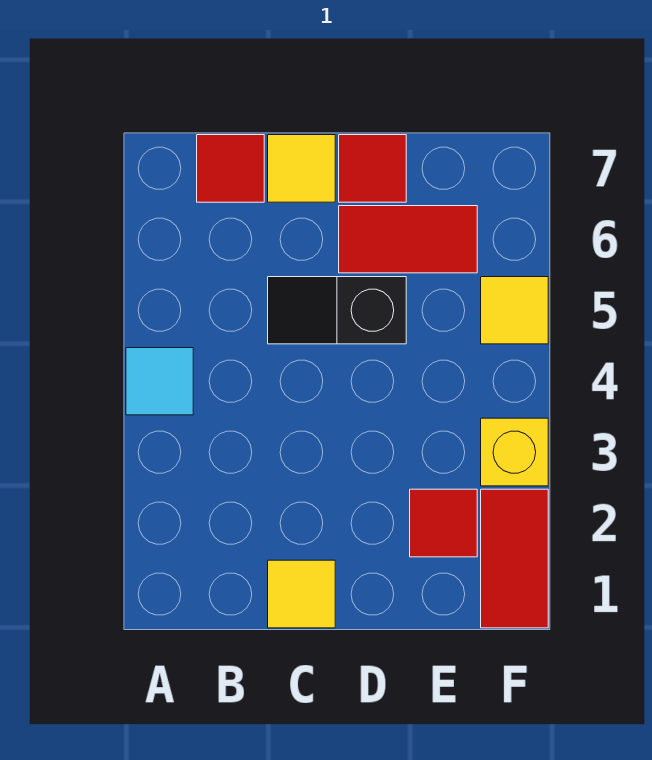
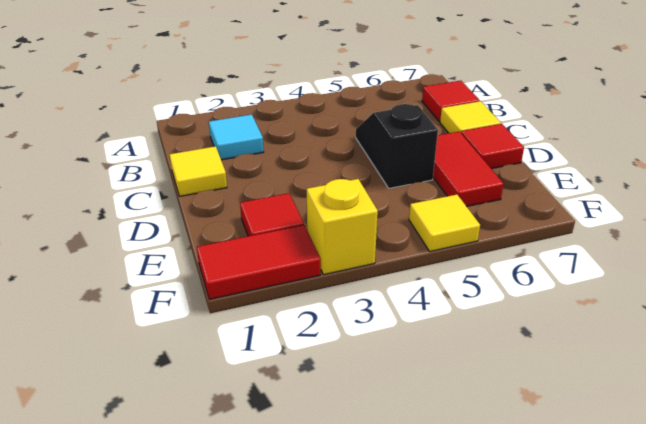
cyan tile A4 level 1 -> cyan tile B2 level 1

